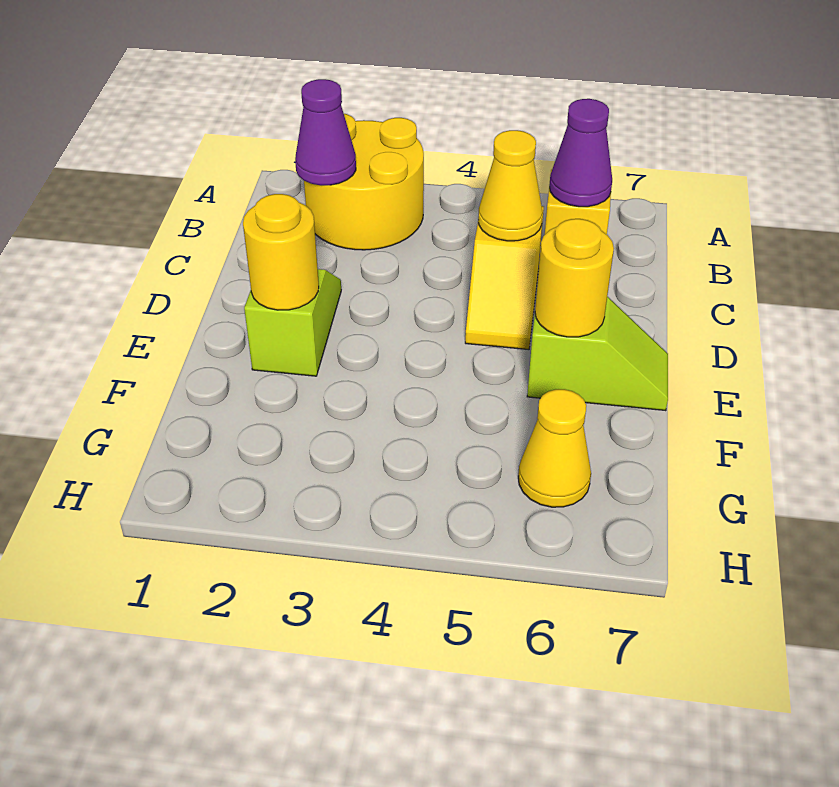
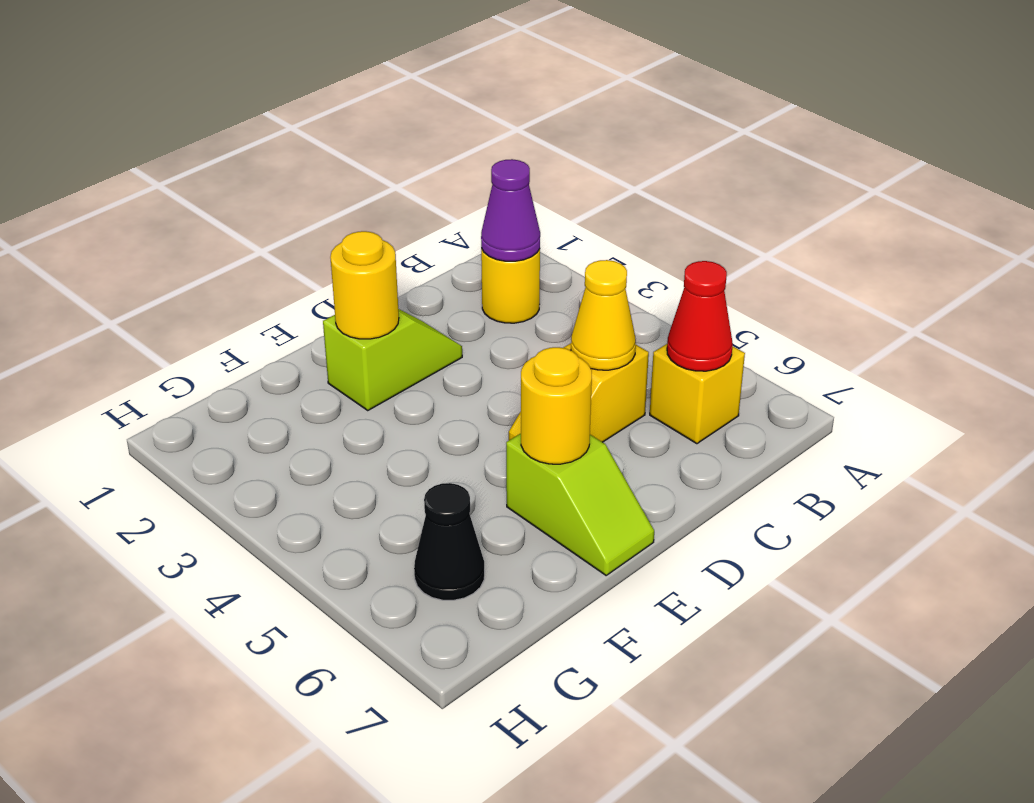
yellow round brick A2:B3 level 1 -> yellow round brick B2 level 1
purple cone B6 level 2 -> red cone B6 level 2
yellow cone G6 level 1 -> black cone G6 level 1

